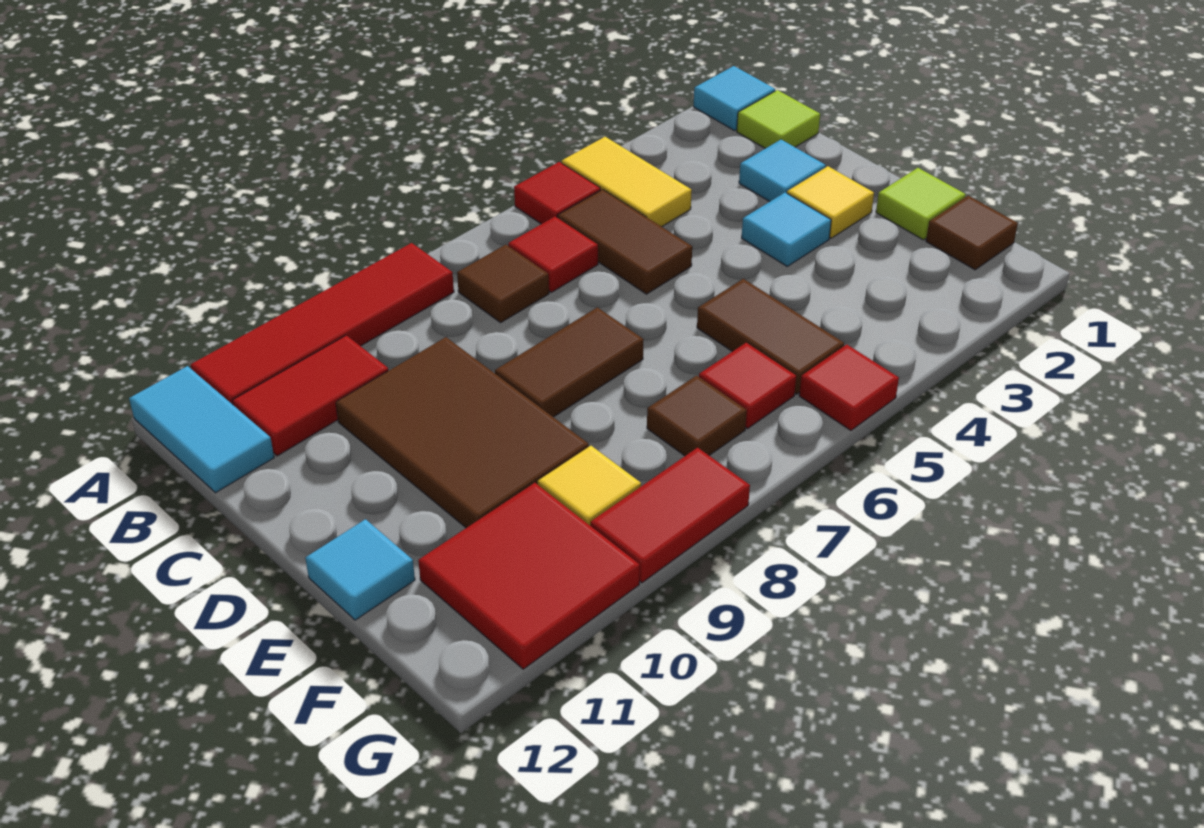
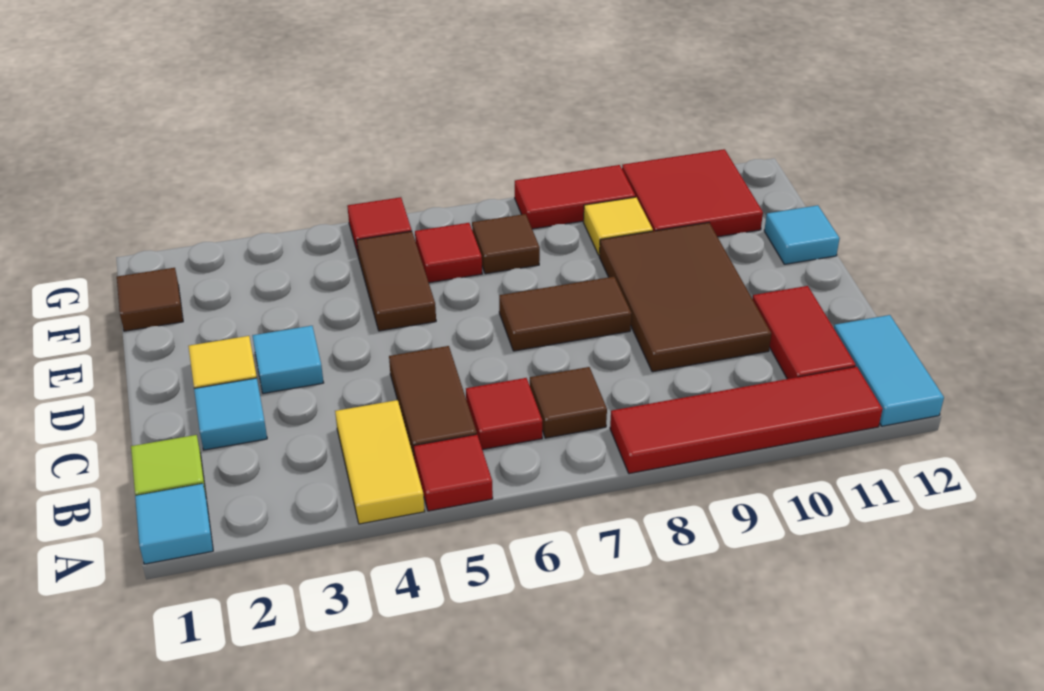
red tile B10:B11 level 1 -> red tile B11:C11 level 1
lime tile E1 level 1 -> none

